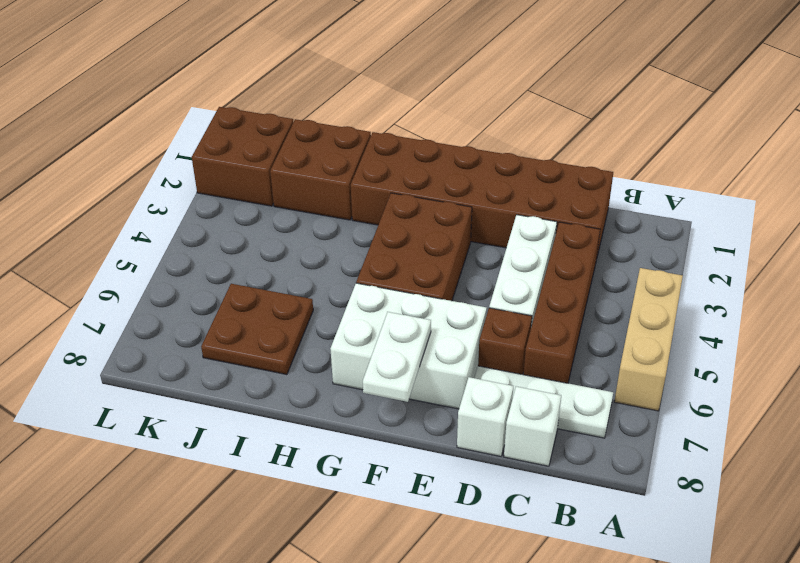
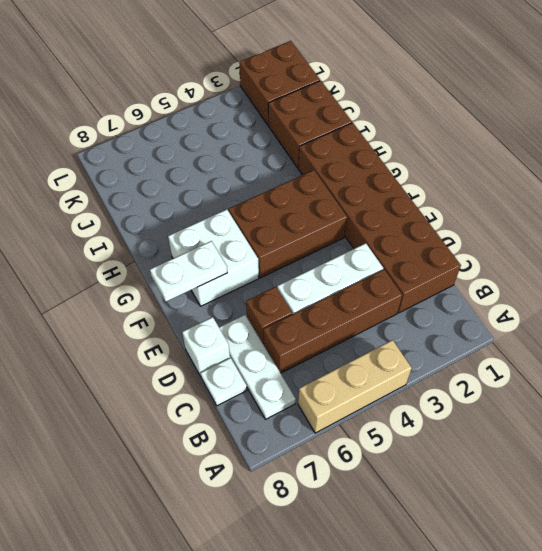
white brick C8 level 1 -> white plate C8 level 1
white brick E6:G7 level 1 -> white brick F6:G7 level 1
brown plate I6:J7 level 1 -> none

